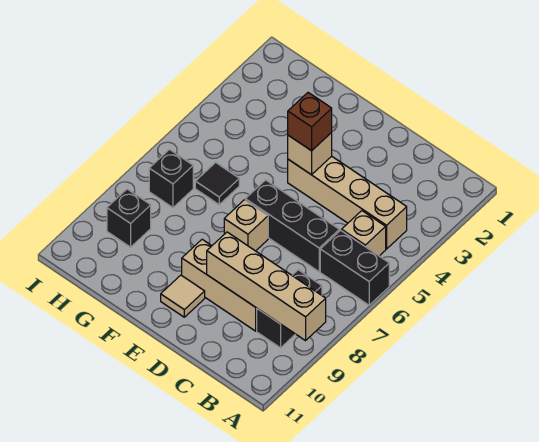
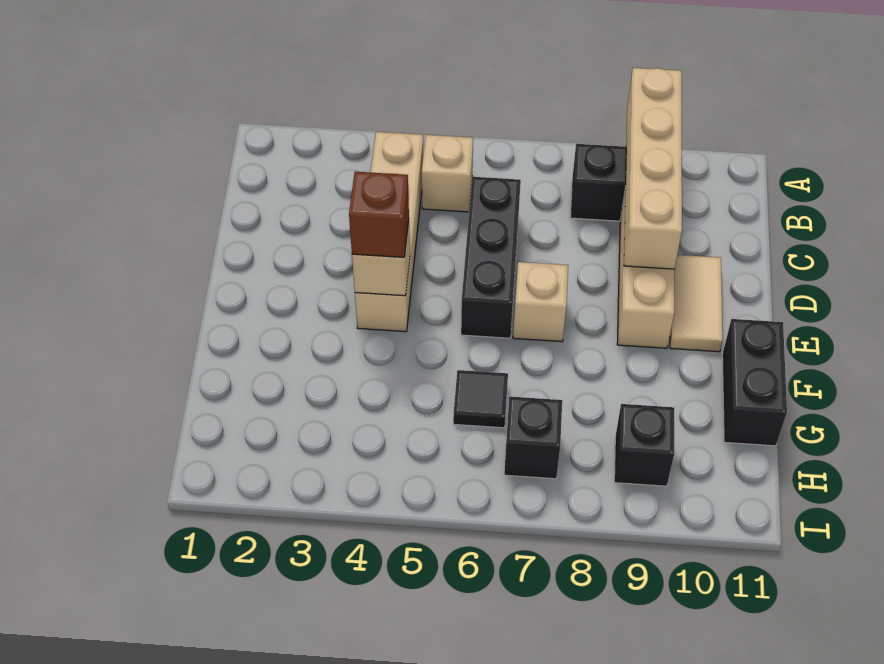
black brick A6:B6 level 1 -> black brick F11:G11 level 1
tan tile E10 level 1 -> tan tile D10:E10 level 1

